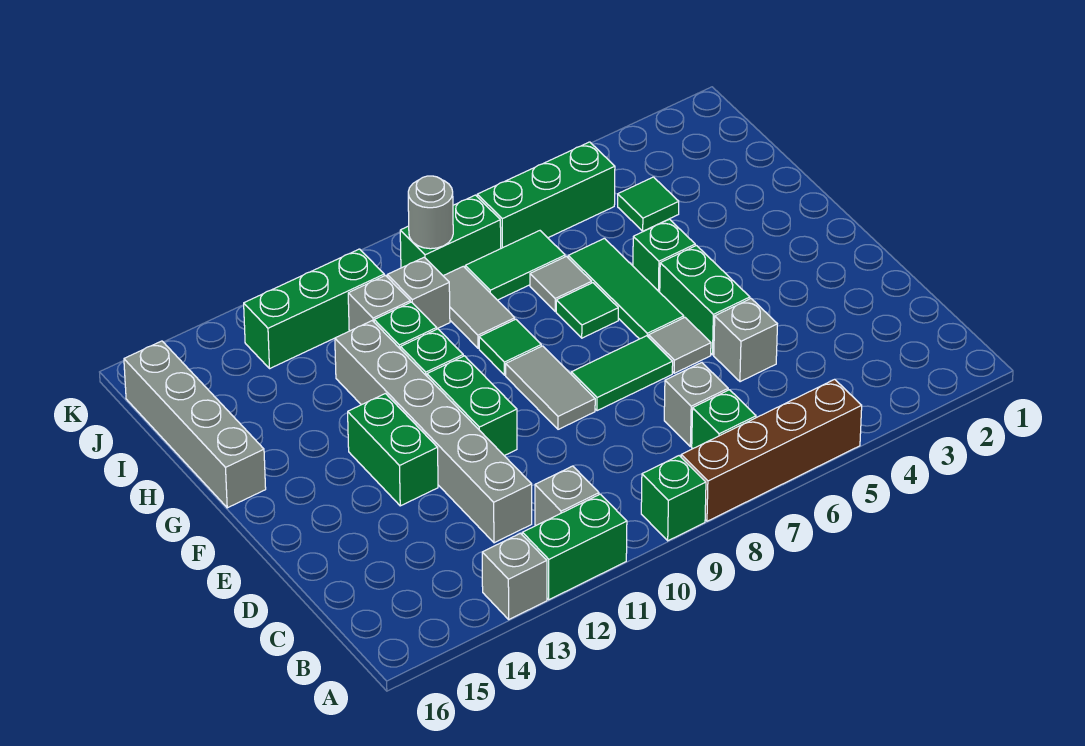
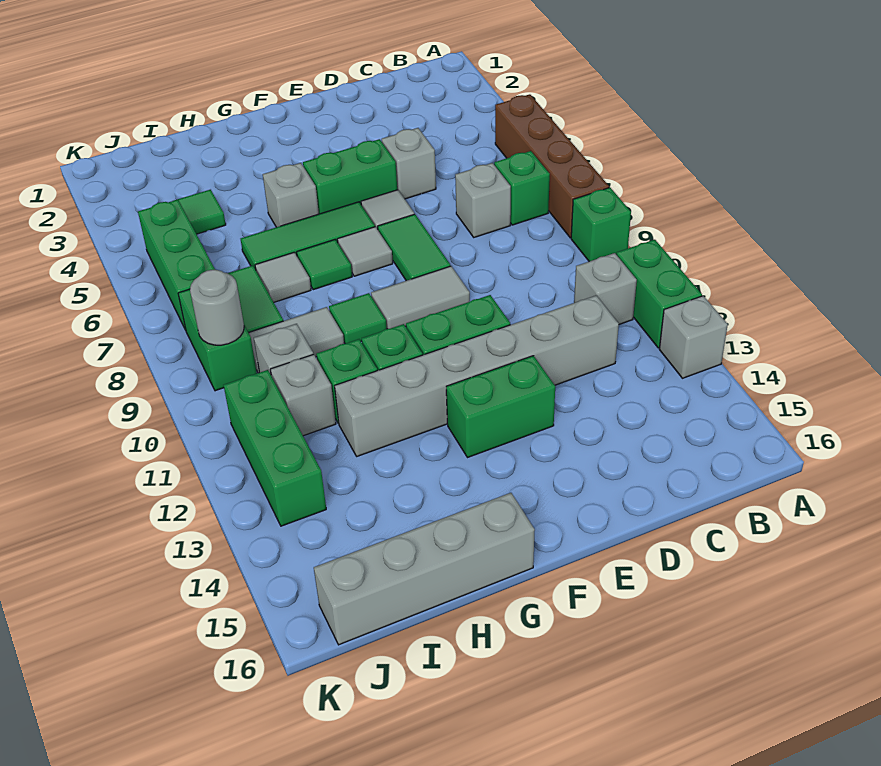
none -> grey tile F7 level 1
green brick G5 level 1 -> grey brick G5 level 1

